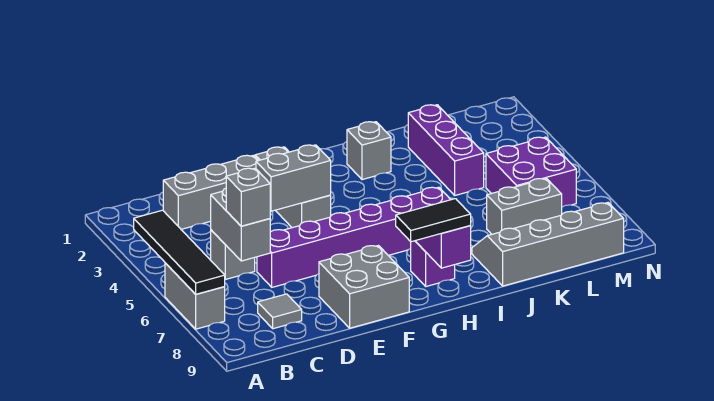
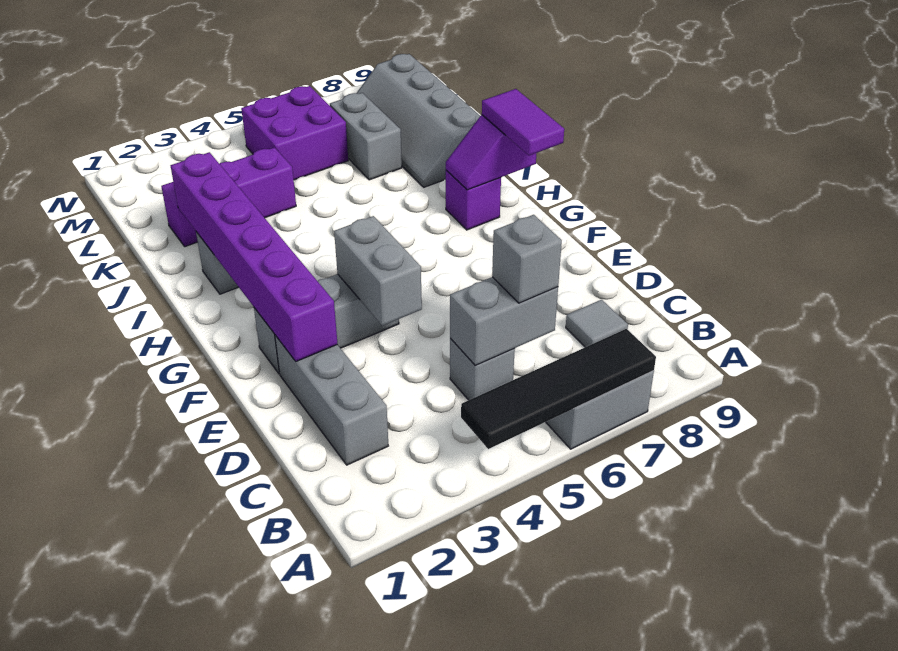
purple brick D6:I6 level 1 -> purple brick E2:J2 level 2
grey brick E8:F9 level 1 -> none
black tile G9:H9 level 3 -> purple tile G9:H9 level 3

